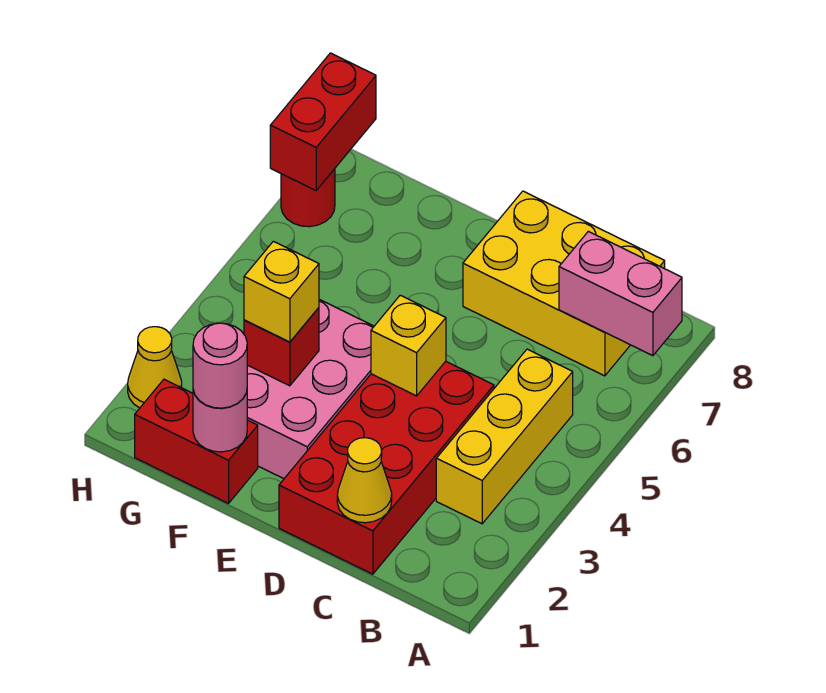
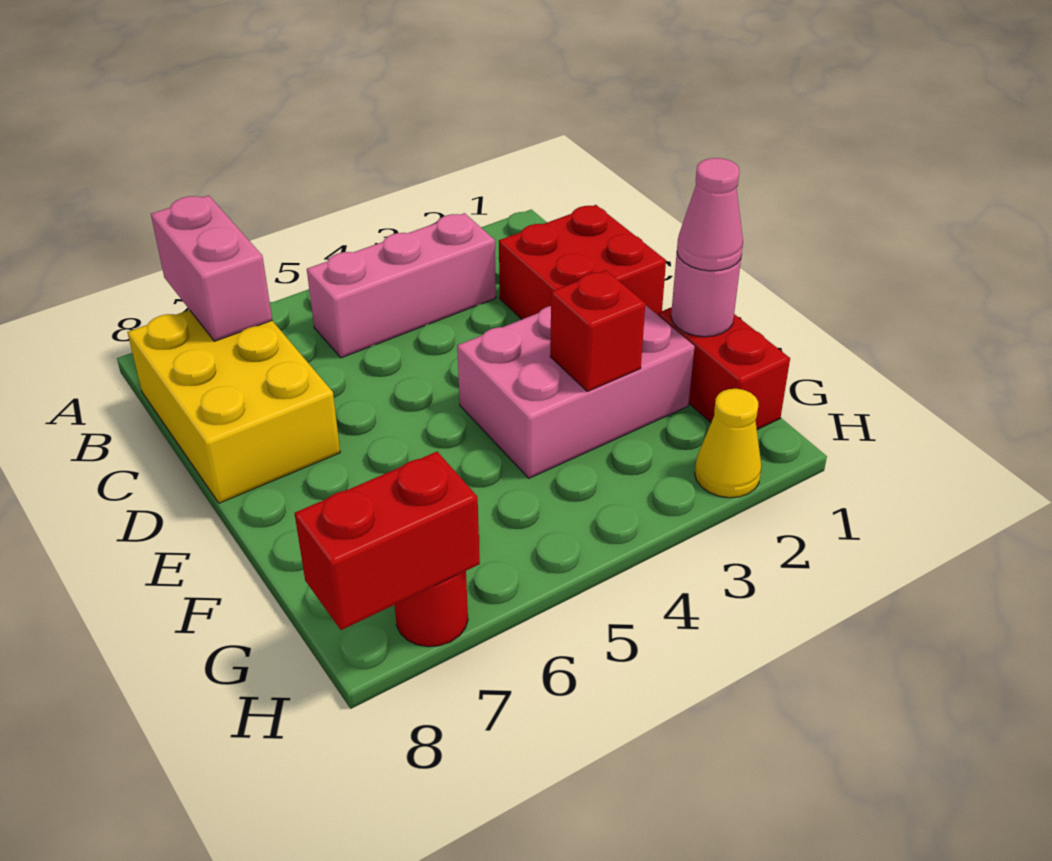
yellow brick B3:B5 level 1 -> pink brick B3:B5 level 1
red brick C1:D4 level 1 -> red brick C1:D2 level 1
yellow cone C1 level 2 -> none
yellow brick D4 level 2 -> none
pink round brick F1 level 3 -> pink cone F1 level 3
yellow brick F3 level 3 -> none

